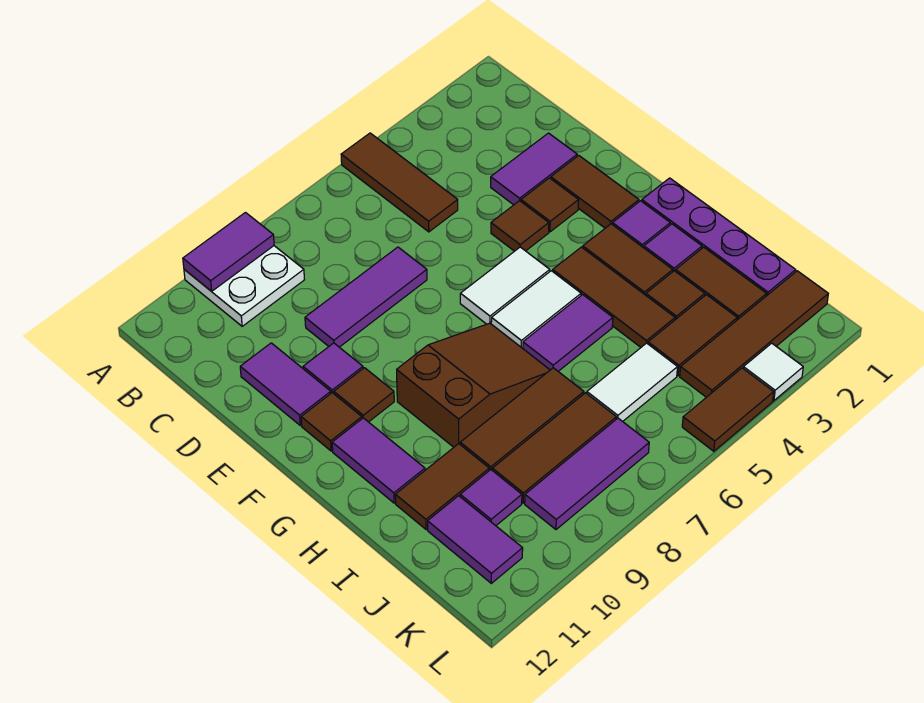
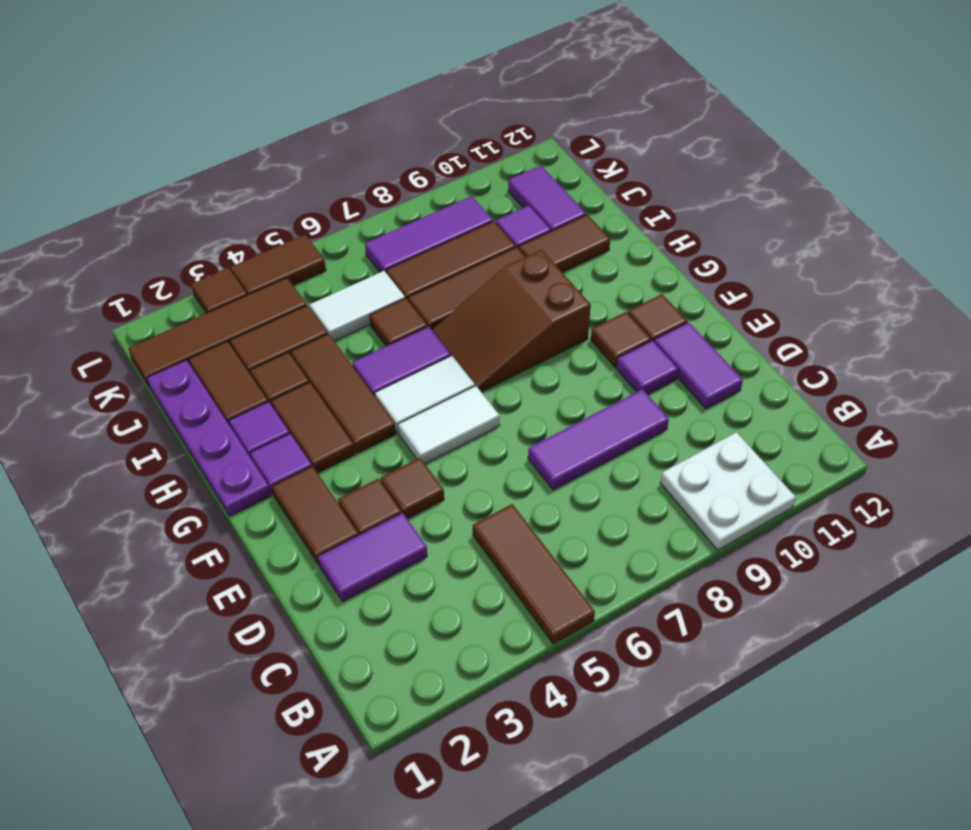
purple tile A9:A10 level 2 -> none
purple tile G11:H11 level 1 -> none
none -> brown tile I6 level 1
white tile L3 level 1 -> brown tile L3 level 1

